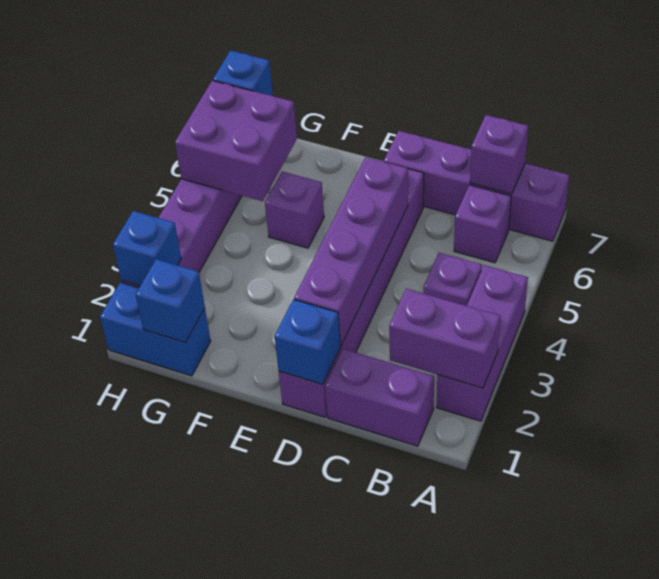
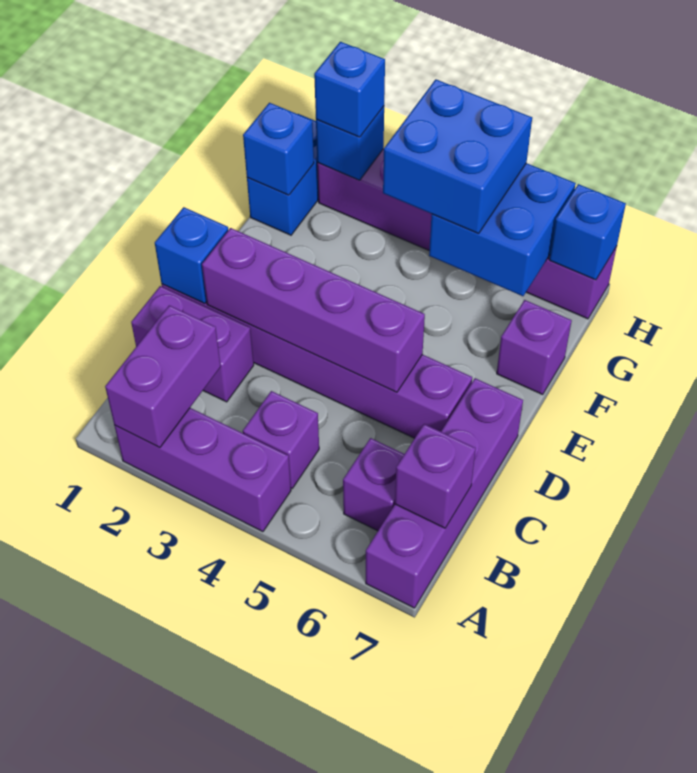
purple brick B1:C1 level 1 -> purple brick C1:C2 level 1
purple brick F5 level 1 -> purple brick F7 level 1
none -> blue brick G4:H5 level 3
purple brick G5:H6 level 2 -> blue brick G5:H6 level 2
none -> blue brick H2 level 3

